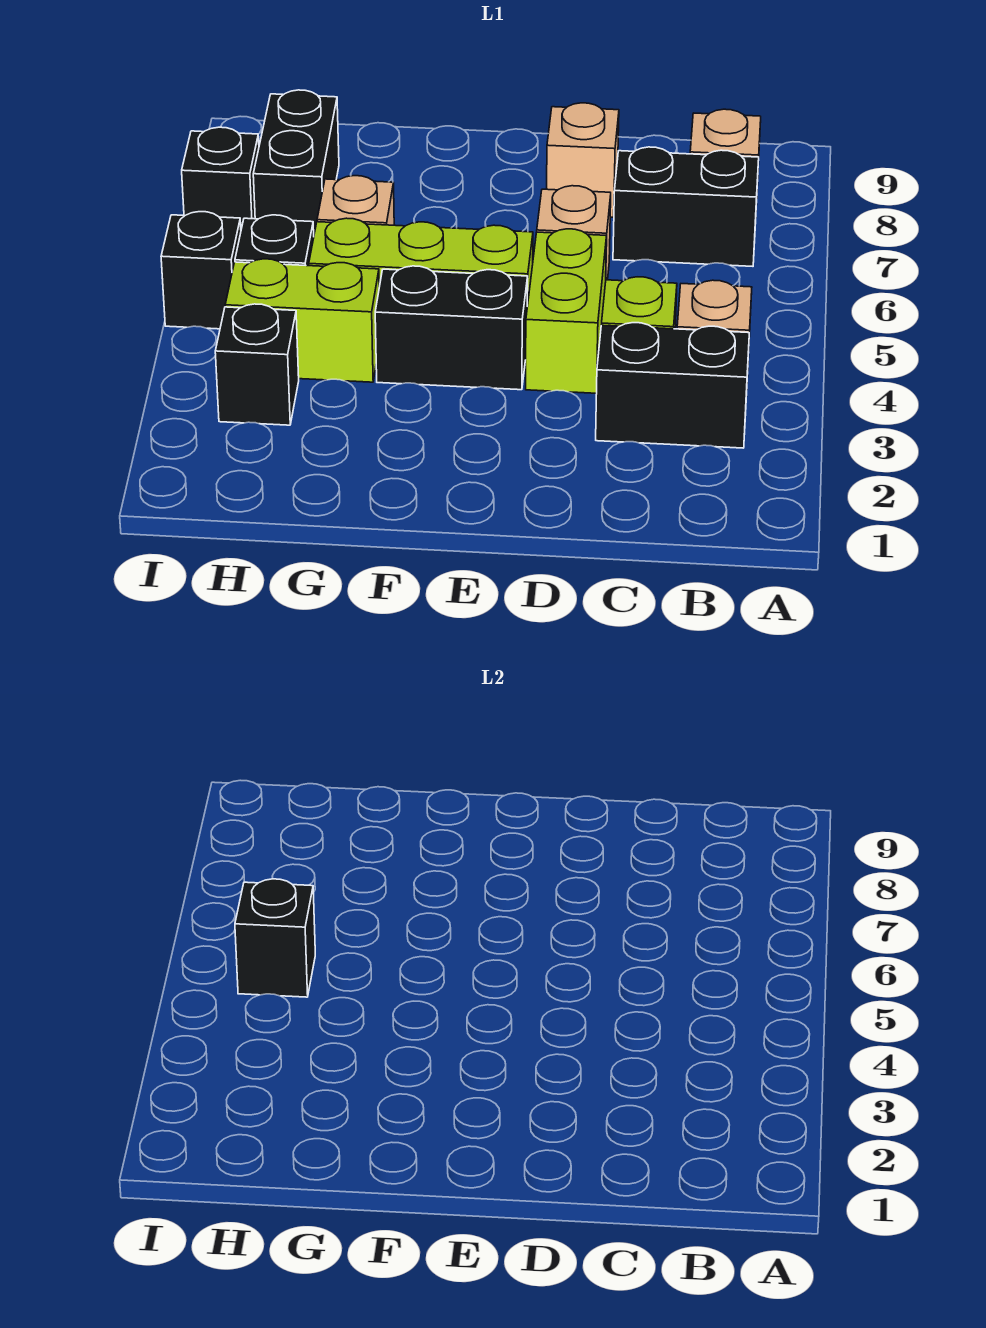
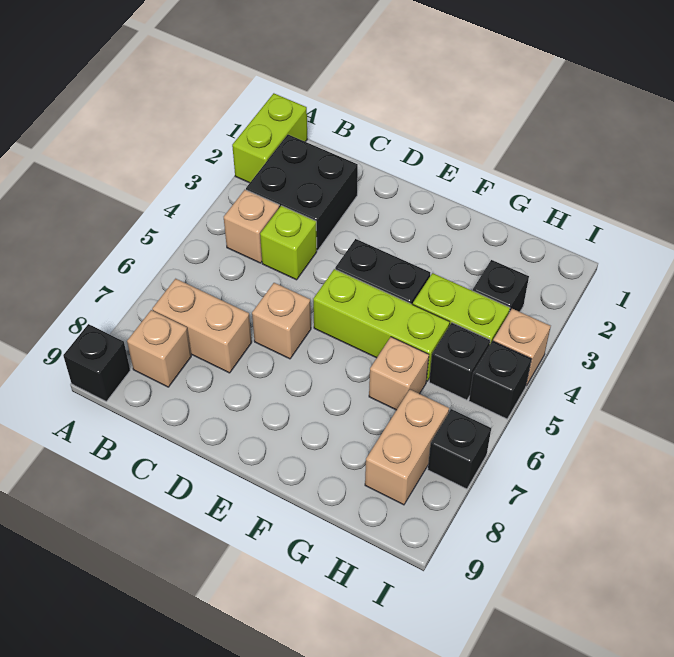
black brick B3:C3 level 1 -> black brick B2:C3 level 1
black brick B7:C7 level 1 -> tan brick B7:C7 level 1
lime brick D4:D5 level 1 -> lime brick A1:A2 level 1
tan brick D8 level 1 -> tan brick I4 level 1
black brick H5 level 2 -> black brick A9 level 1
black brick H7:H8 level 1 -> tan brick H7:H8 level 1

